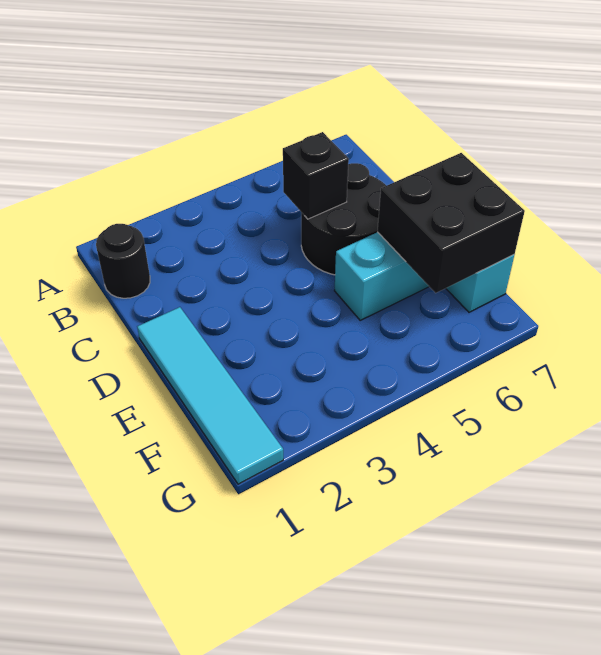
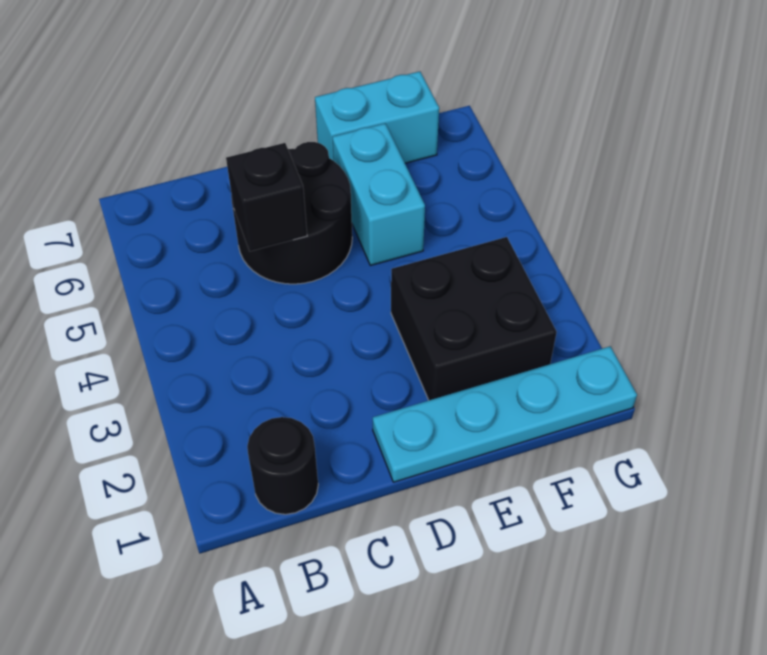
cyan tile D1:G1 level 1 -> cyan plate D1:G1 level 1
black brick E6:F7 level 2 -> black brick E2:F3 level 1

